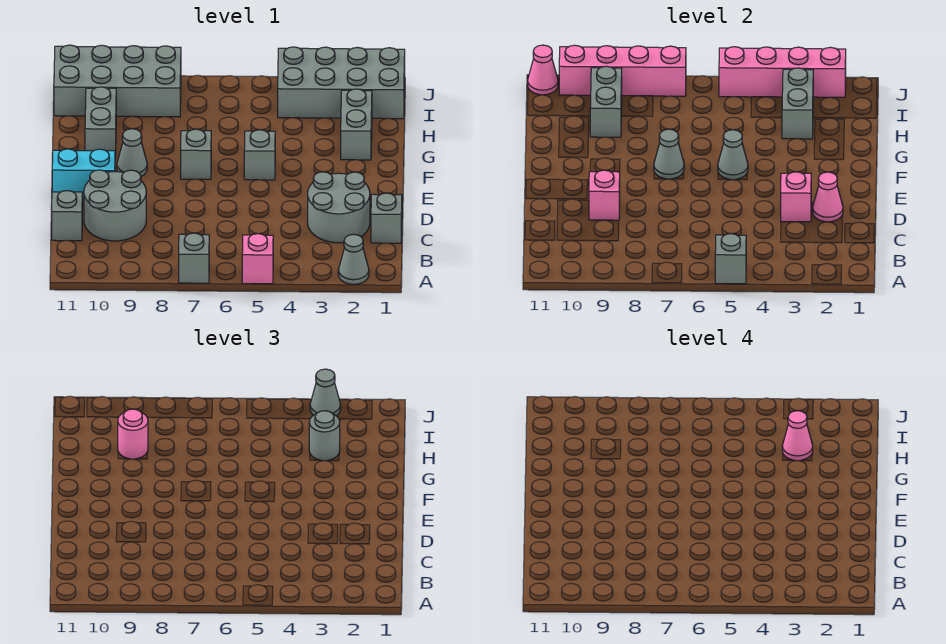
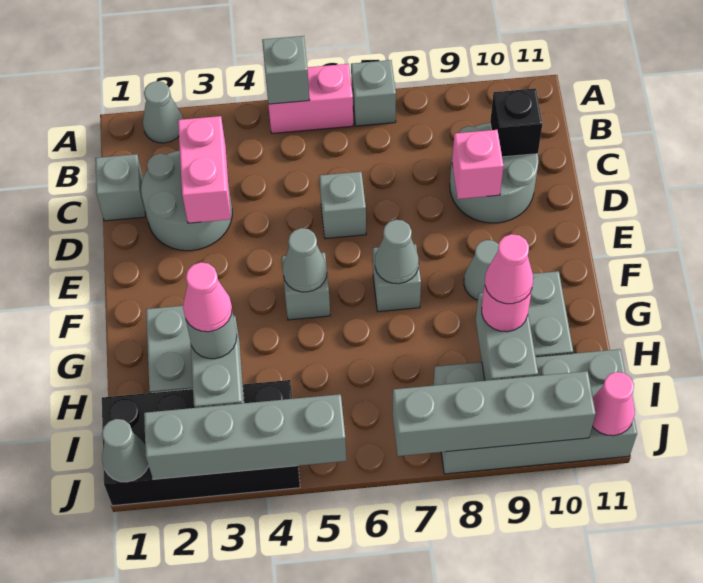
pink brick A5 level 1 -> pink brick A5:A6 level 1
none -> black brick C10 level 2
grey brick C11 level 1 -> grey brick D6 level 1
pink cone D2 level 2 -> pink cone H9 level 4
pink brick D3 level 2 -> pink brick C3:D3 level 2
cyan brick E10:E11 level 1 -> none
grey brick I1:J4 level 1 -> black brick I1:J4 level 1
pink brick J2:J5 level 2 -> grey brick J2:J5 level 2
grey cone J3 level 3 -> grey cone J1 level 2
pink brick J7:J10 level 2 -> grey brick J7:J10 level 2

